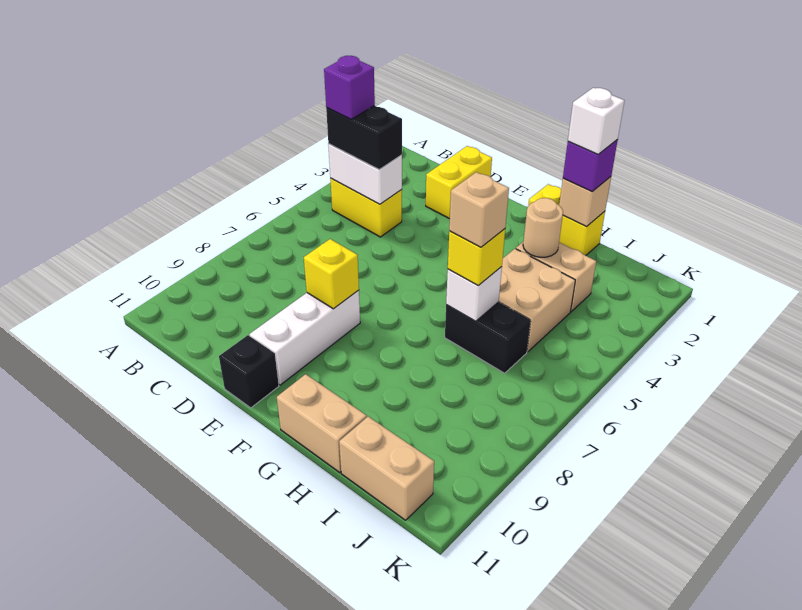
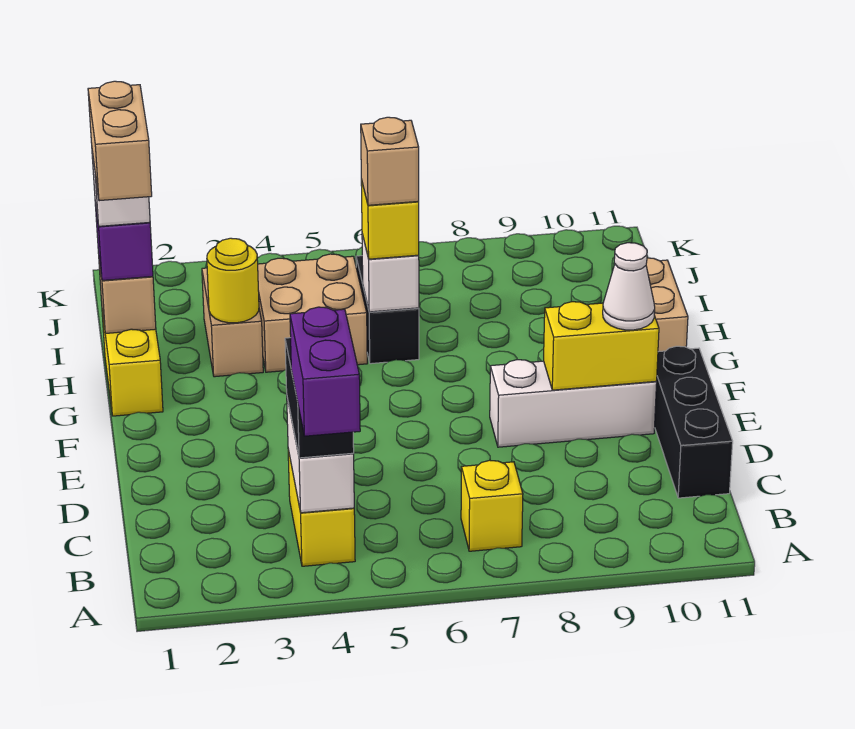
purple brick B4 level 4 -> purple brick A4:B4 level 4
yellow brick D1:D2 level 1 -> yellow brick E9:E10 level 2
yellow brick E8 level 2 -> yellow brick B7 level 1
none -> white cone E10 level 3
black brick E11 level 1 -> black brick C11:E11 level 1
tan round brick H3 level 2 -> yellow round brick H3 level 2
tan brick I11:J11 level 1 -> tan brick G1:H1 level 5

